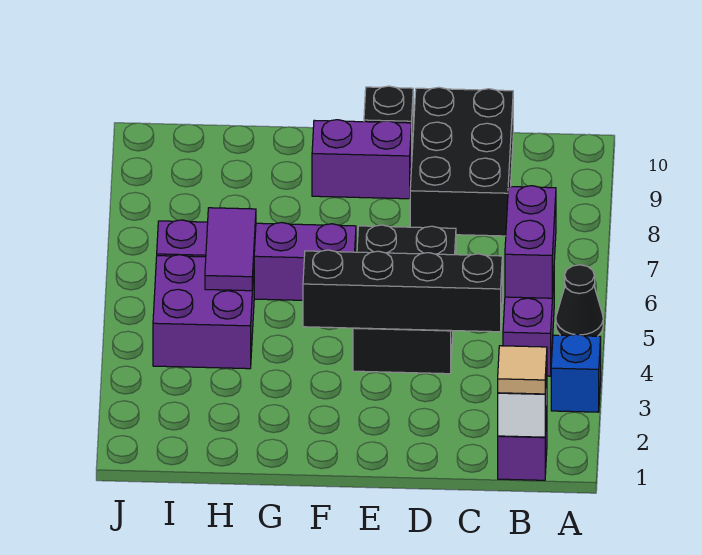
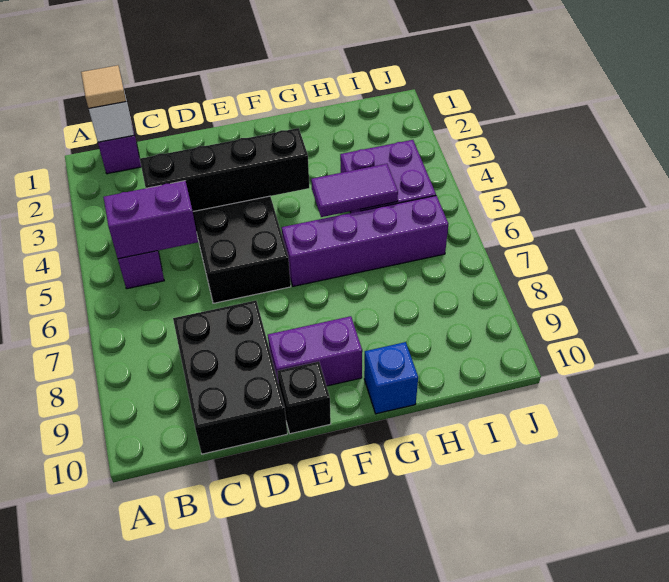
blue brick A3 level 1 -> blue brick G10 level 1
black cone A5 level 1 -> none
purple brick B5:B6 level 2 -> purple brick B5:C5 level 2
purple tile H5:H6 level 2 -> purple tile G5:H5 level 2

